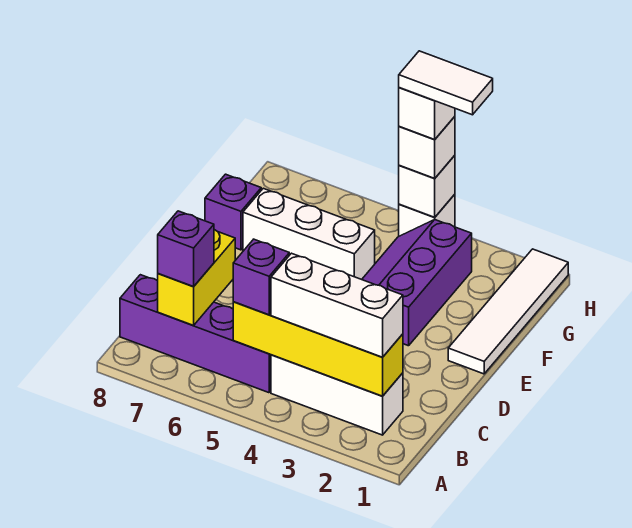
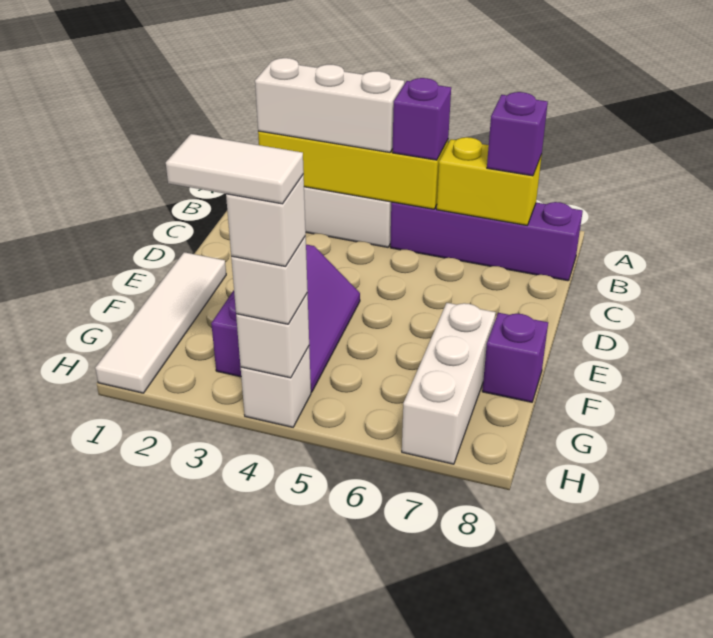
yellow brick B7:C7 level 2 -> yellow brick B6:B7 level 2
white brick F5:F7 level 1 -> white brick F7:H7 level 1

